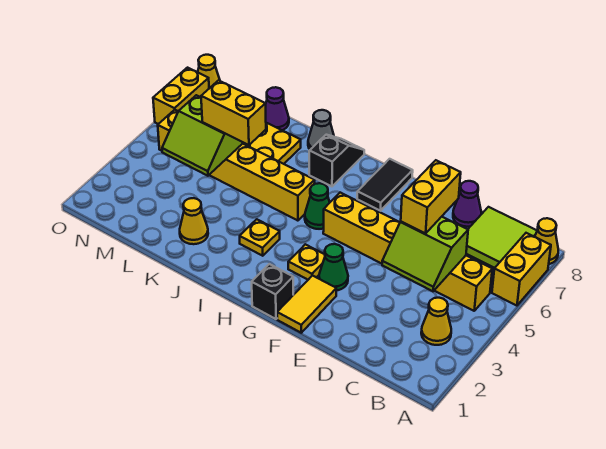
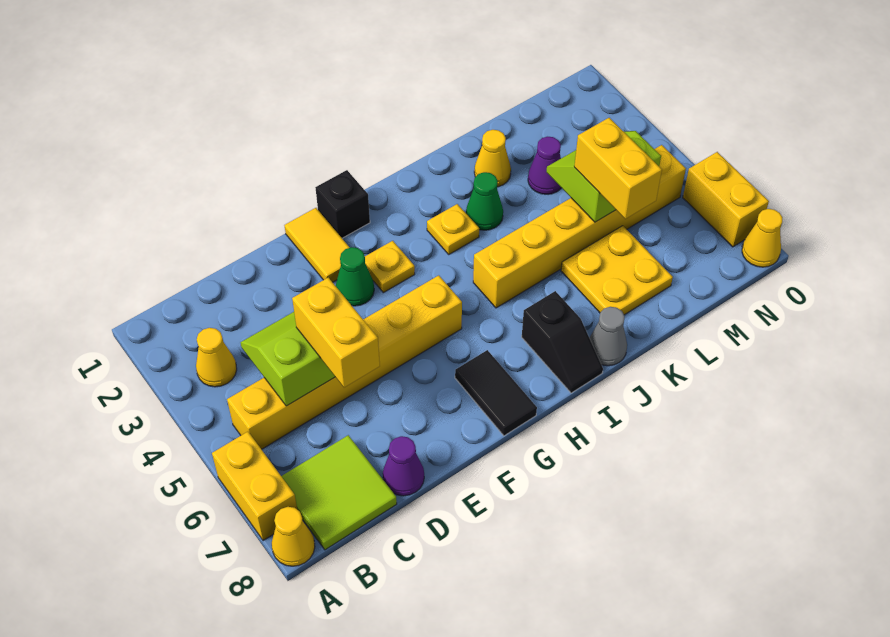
green cone H5 level 1 -> green cone J3 level 1
yellow brick K5:L5 level 3 -> yellow brick L5:L6 level 3
purple cone L8 level 1 -> purple cone L3 level 1

